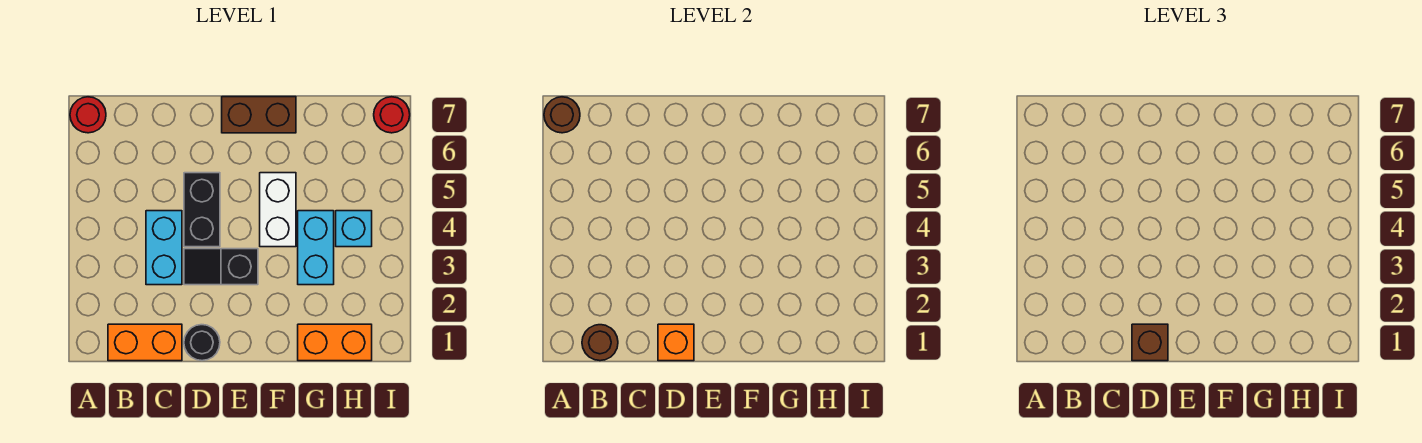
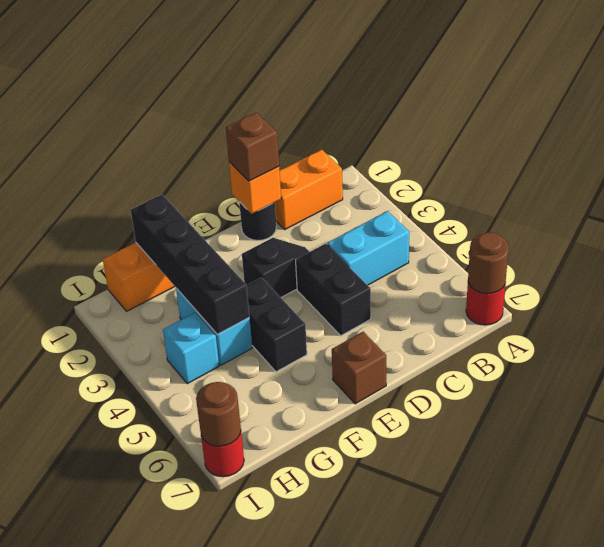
brown round brick B1 level 2 -> brown round brick I7 level 2
cyan brick C3:C4 level 1 -> cyan brick B4:C4 level 1
brown brick E7:F7 level 1 -> brown brick E7 level 1
white brick F4:F5 level 1 -> black brick F4:F5 level 1
none -> black brick G1:G4 level 2

